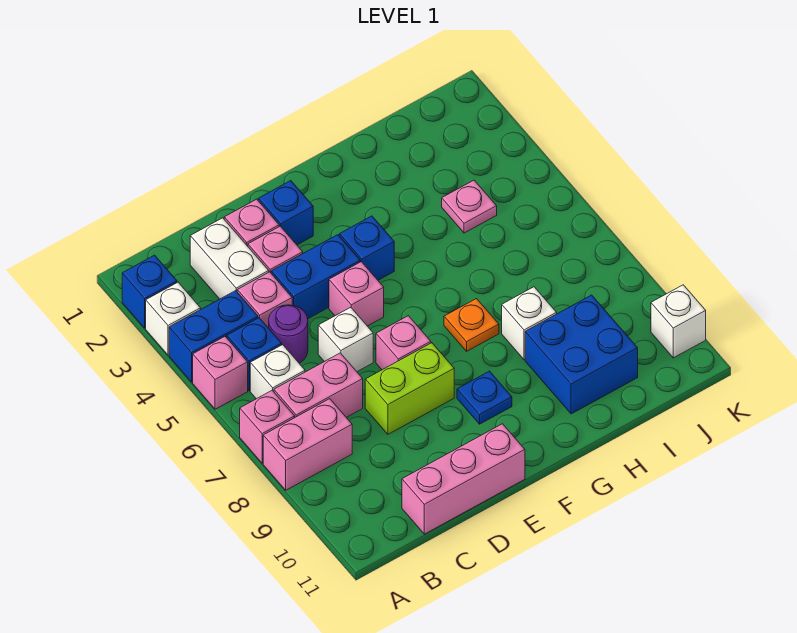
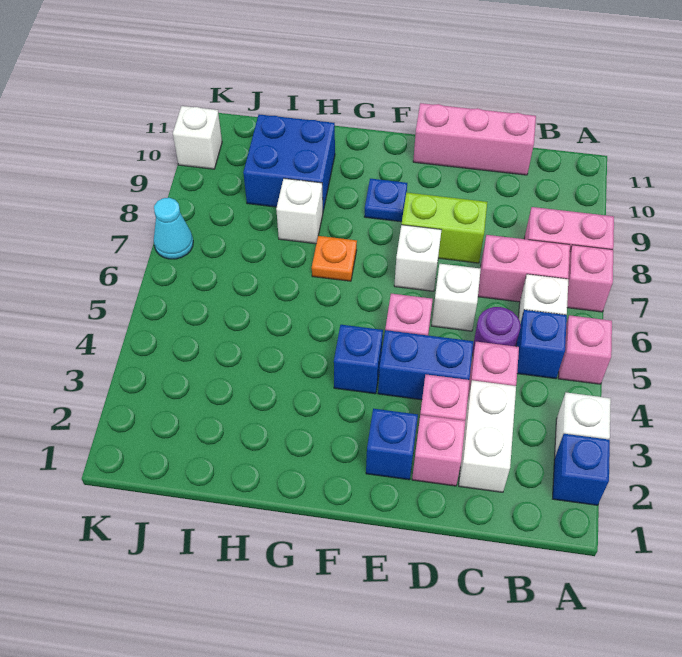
blue brick A4:B4 level 1 -> none
pink brick E7 level 1 -> white brick E7 level 1
pink plate I4 level 1 -> none
none -> cyan cone K7 level 1

